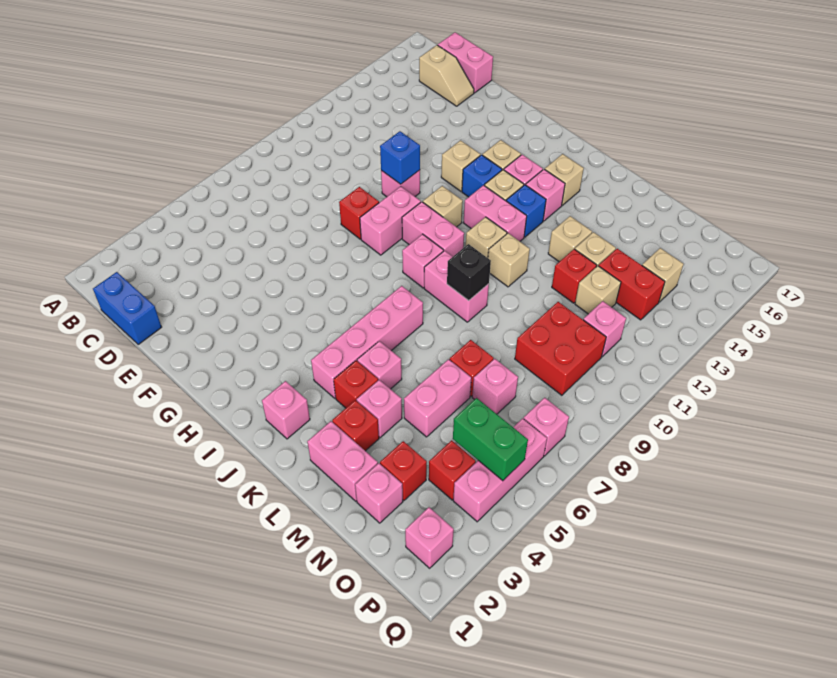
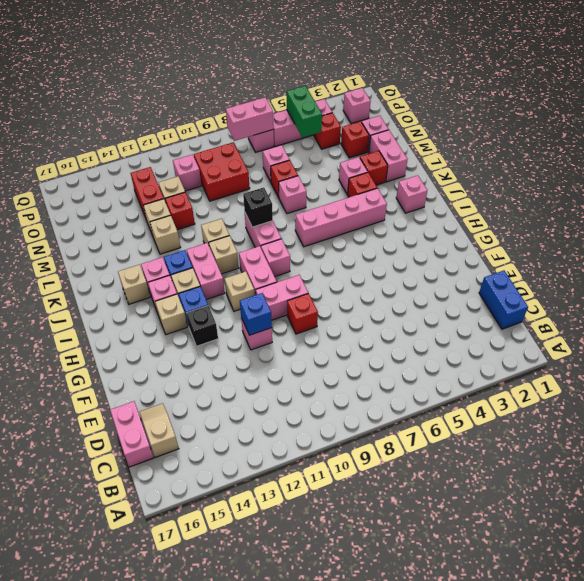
tan brick G13 level 1 -> black brick G13 level 1
pink brick K5 level 1 -> pink brick L7 level 1
pink brick M5:M6 level 1 -> pink brick P7:P8 level 2
tan brick O14 level 1 -> none

